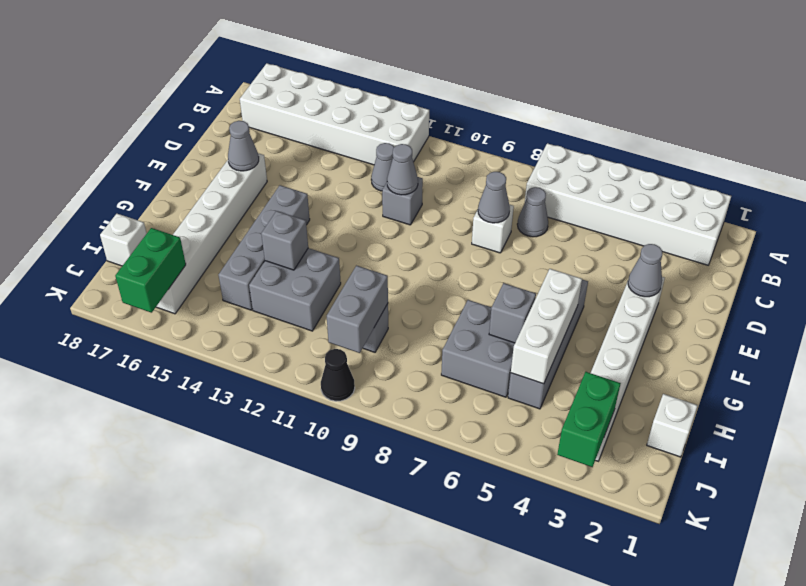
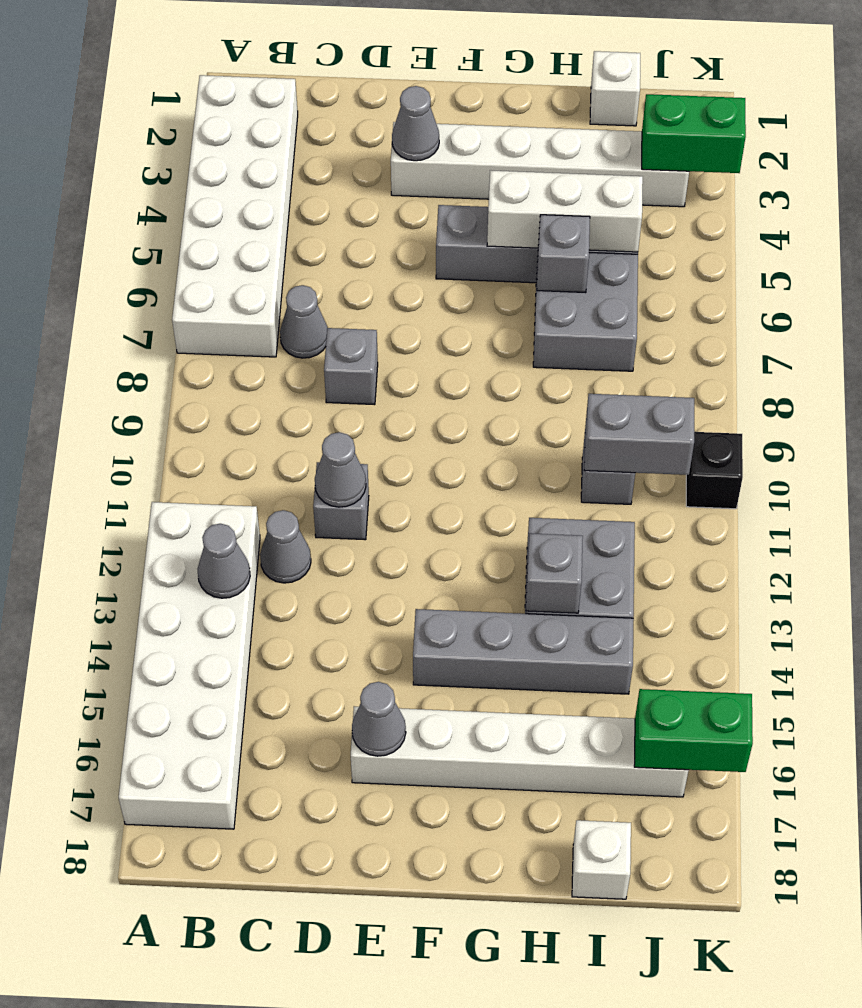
white brick D8 level 1 -> grey brick D8 level 1
grey cone D8 level 2 -> grey cone B13 level 2
black cone K10 level 1 -> black brick K10 level 1

